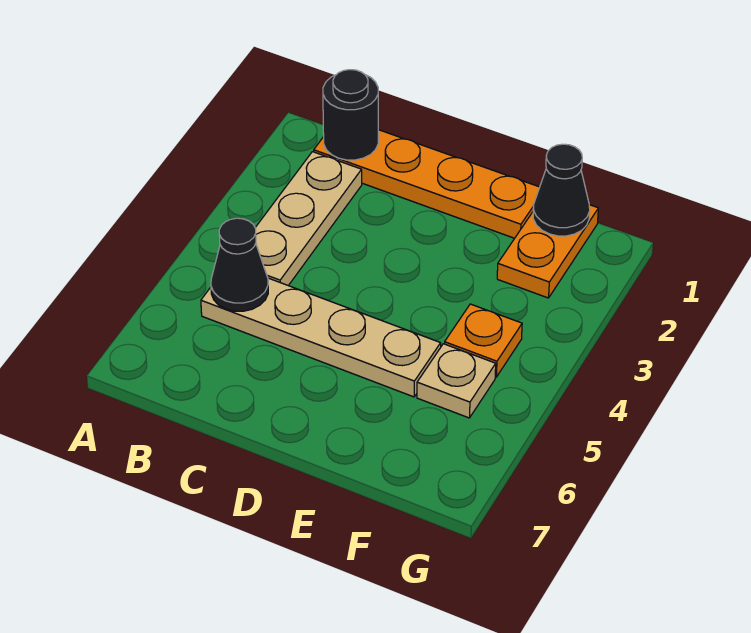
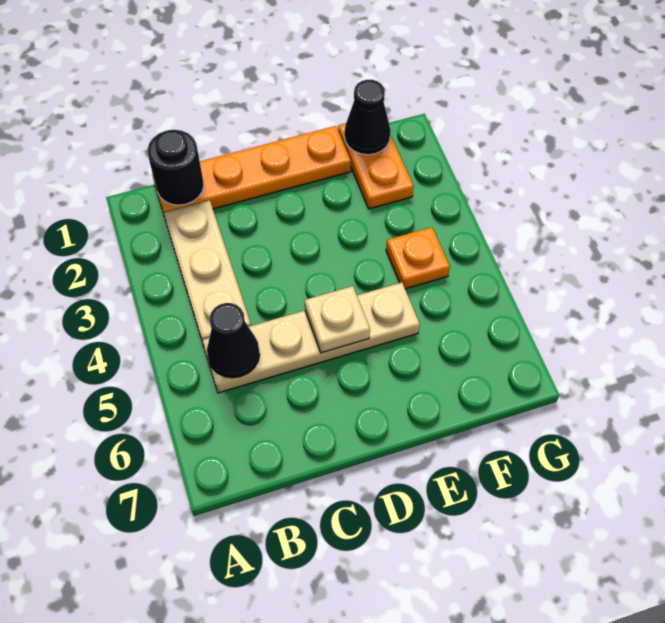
tan plate F5 level 1 -> tan plate D5 level 2

